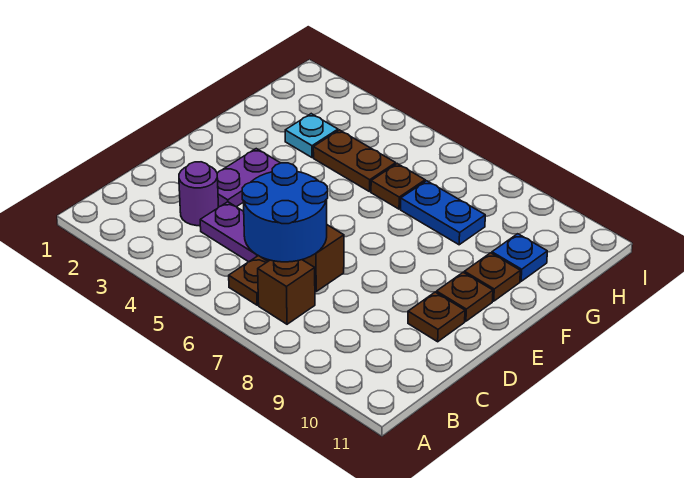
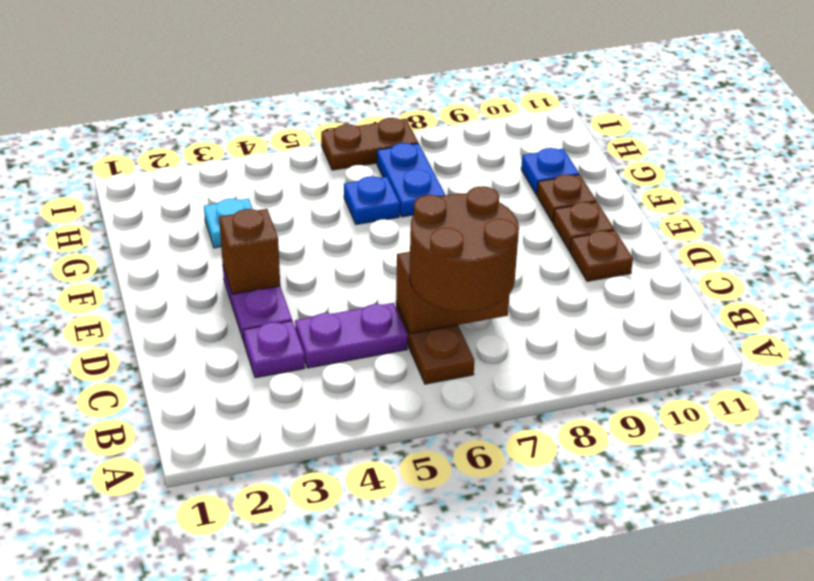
blue round brick B6:C7 level 3 -> brown round brick B6:C7 level 3
brown brick B7 level 1 -> brown brick E3 level 2
purple round brick C3 level 1 -> purple plate C3 level 1
brown plate G4:G5 level 1 -> brown plate I6:I7 level 1
brown plate G6 level 1 -> blue plate G6 level 1
blue plate G7:G8 level 1 -> blue plate G7:H7 level 1

